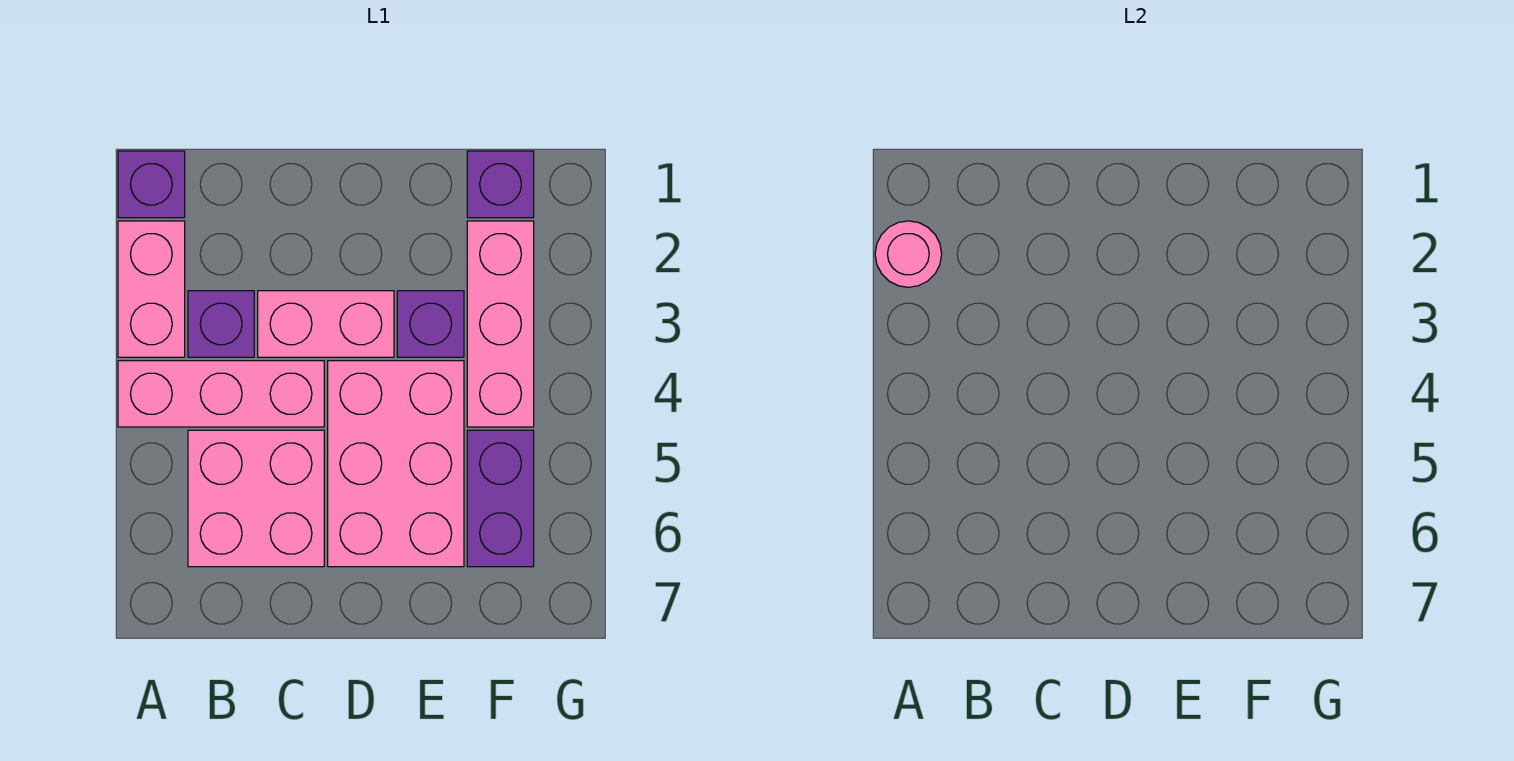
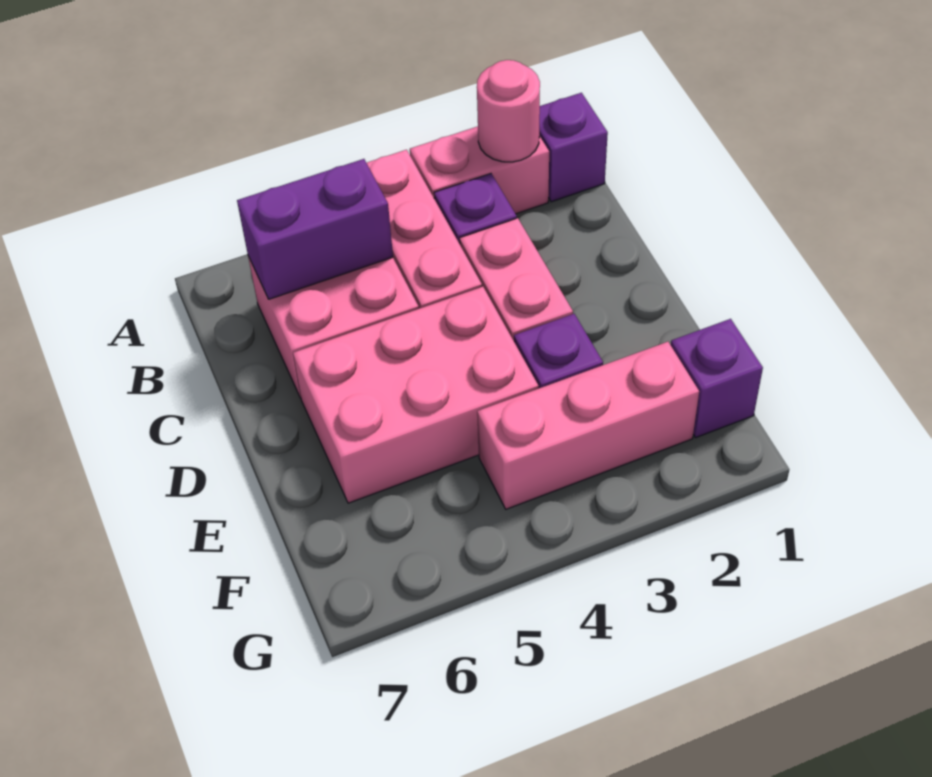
purple brick F5:F6 level 1 -> purple brick B5:B6 level 2

